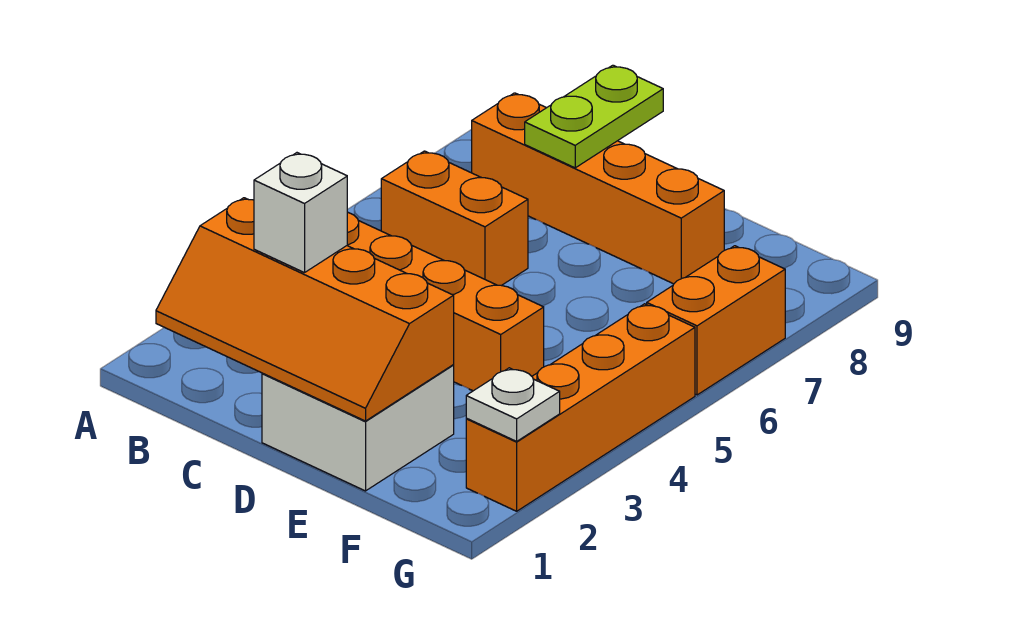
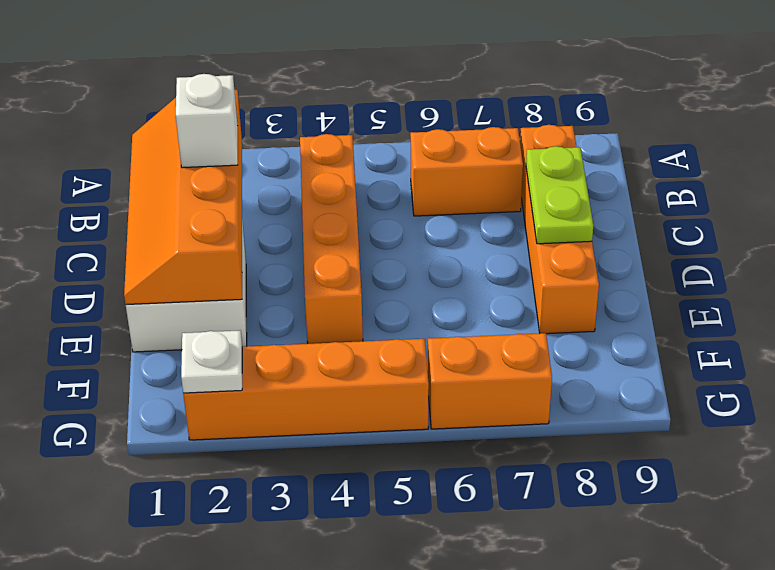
orange brick B6:C6 level 1 -> orange brick B6:B7 level 1
lime plate C8:C9 level 2 -> lime plate C8:D8 level 2

